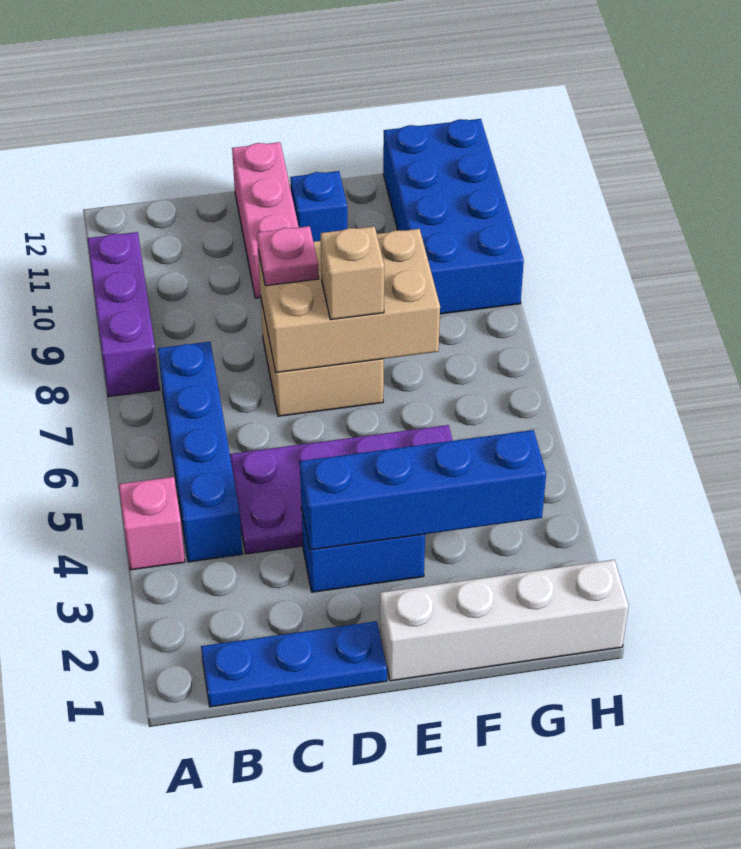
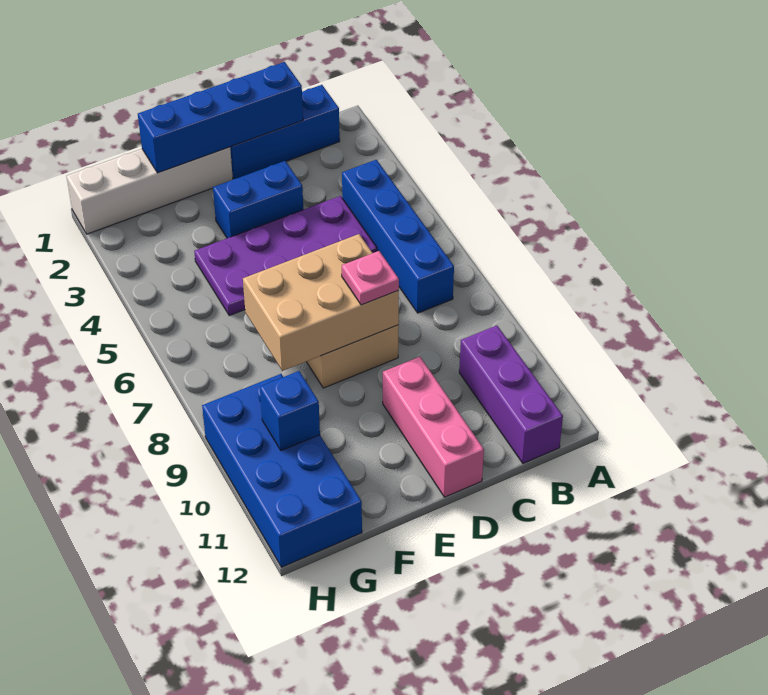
pink brick A4 level 1 -> none
purple brick A8:A10 level 1 -> purple brick B10:B12 level 1
blue plate B1:D1 level 1 -> blue brick B1:D1 level 1
blue brick D3:G3 level 2 -> blue brick C1:F1 level 2
tan brick E7 level 3 -> none
blue brick E11 level 1 -> blue brick G10 level 2

